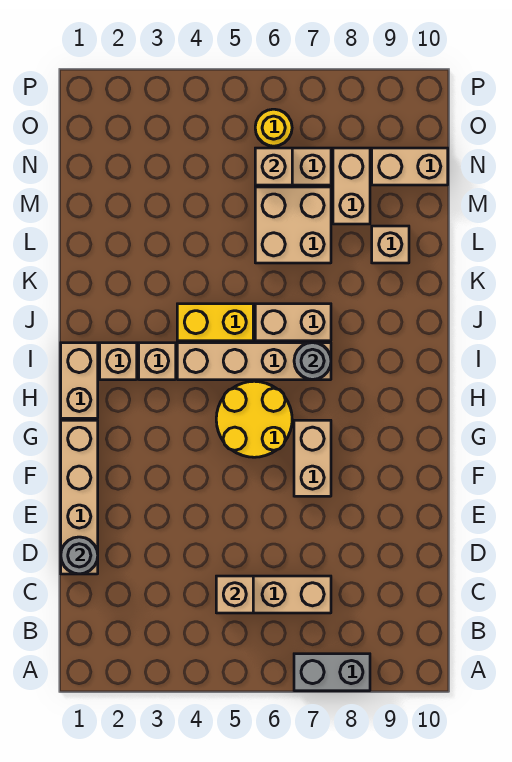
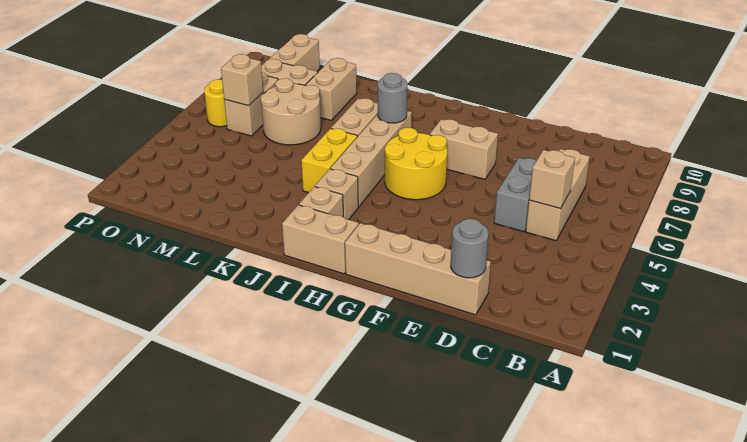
grey brick A7:A8 level 1 -> grey brick D5:D6 level 1
tan brick L6:M7 level 1 -> tan round brick L6:M7 level 1
tan brick L9 level 1 -> tan brick L8:L9 level 1

